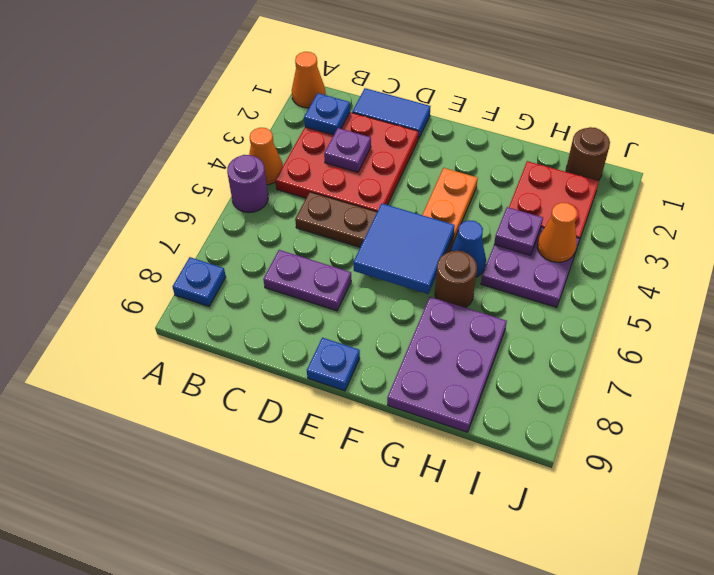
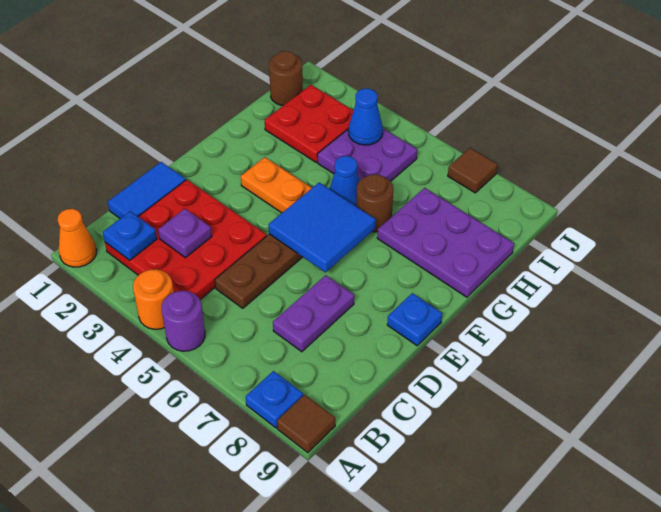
orange cone A4 level 1 -> orange round brick A4 level 1
none -> brown tile A9 level 1
purple plate H4 level 2 -> none
orange cone I4 level 2 -> blue cone I4 level 2
none -> brown tile J7 level 1

